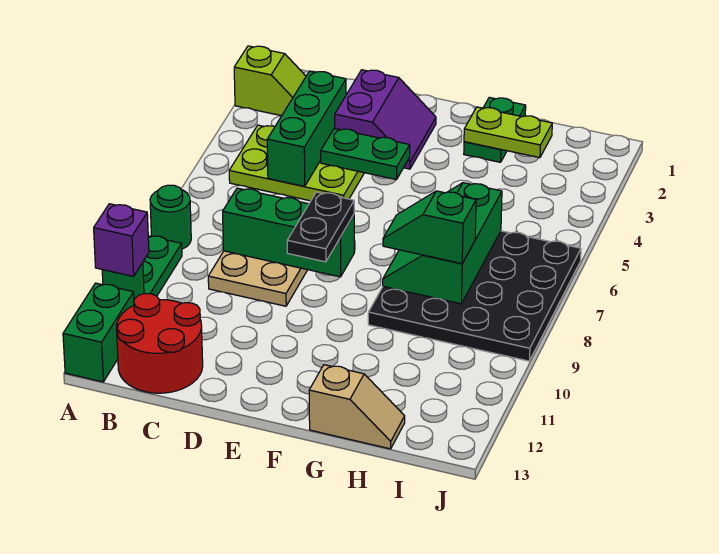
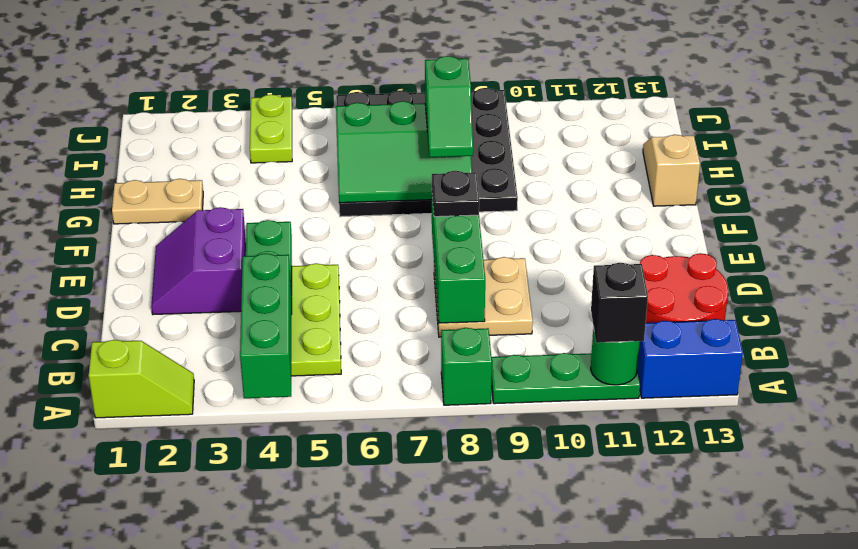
lime slope A2:B2 level 1 top A -> lime slope A1:A2 level 1 top 1
green round brick A8 level 1 -> green brick A8 level 1
purple brick A11 level 3 -> black brick A11 level 3
green brick A12:A13 level 1 -> blue brick A12:A13 level 1
green brick C3:C5 level 2 -> green brick A4:C4 level 2
purple slope D2:E3 level 1 top D -> purple slope D2:E3 level 1 top 3
black plate E8:E9 level 3 -> black plate E8 level 3
green plate G1:G2 level 1 -> tan plate G1:G2 level 1
lime plate G2:H2 level 2 -> lime plate I4:J4 level 1

